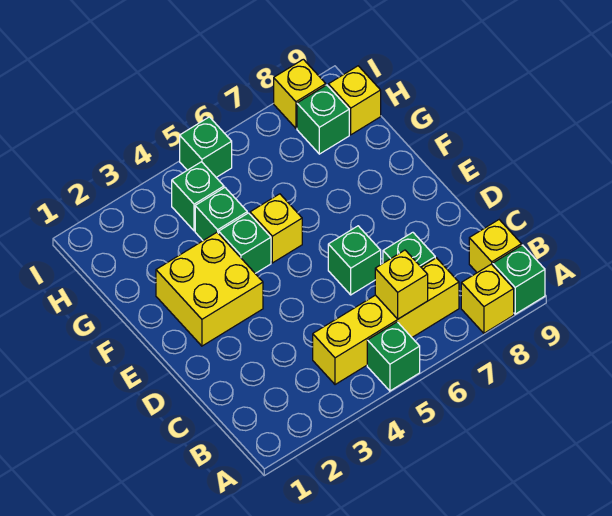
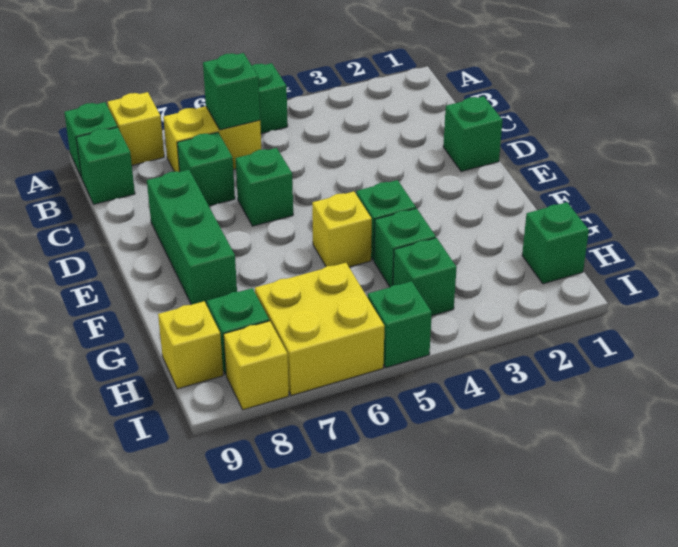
yellow brick B4:B7 level 1 -> yellow brick B6:B7 level 1
yellow brick B6 level 2 -> green brick B6 level 2
yellow brick B9 level 1 -> green brick B9 level 1
none -> green brick D1 level 1
none -> green brick D8:F8 level 1
yellow brick E2:F3 level 1 -> yellow brick H6:I7 level 1
none -> green brick H1 level 1

